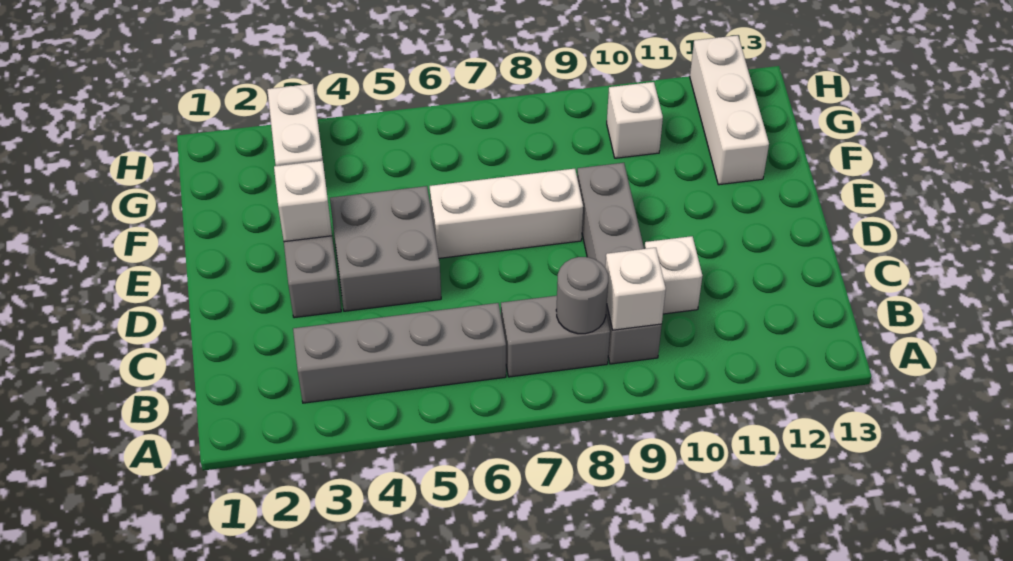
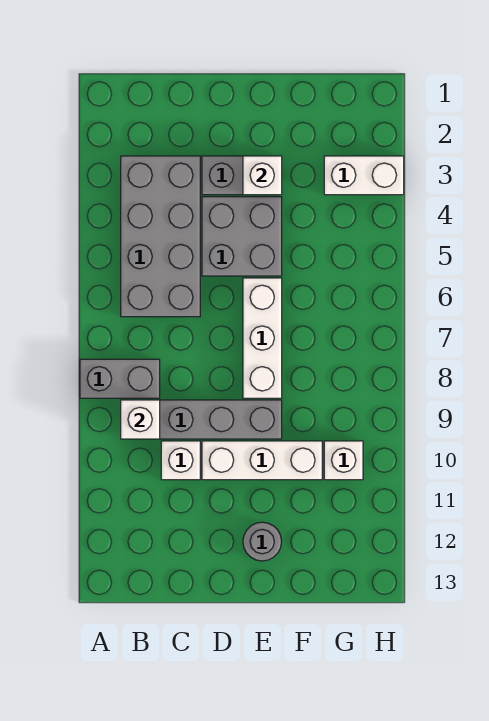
grey brick B3:B6 level 1 -> grey brick B3:C6 level 1
grey brick B7:B8 level 1 -> grey brick A8:B8 level 1
grey round brick B8 level 2 -> grey round brick E12 level 1
white brick F12:H12 level 1 -> white brick D10:F10 level 1

